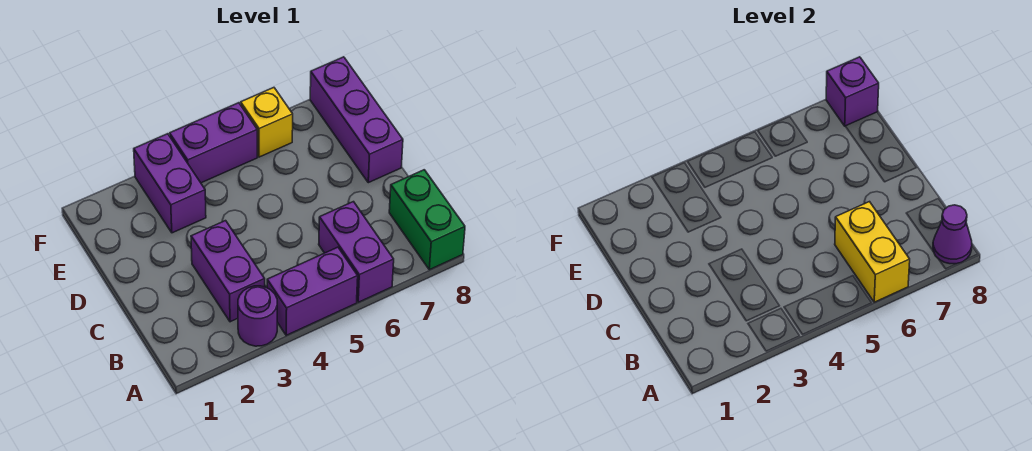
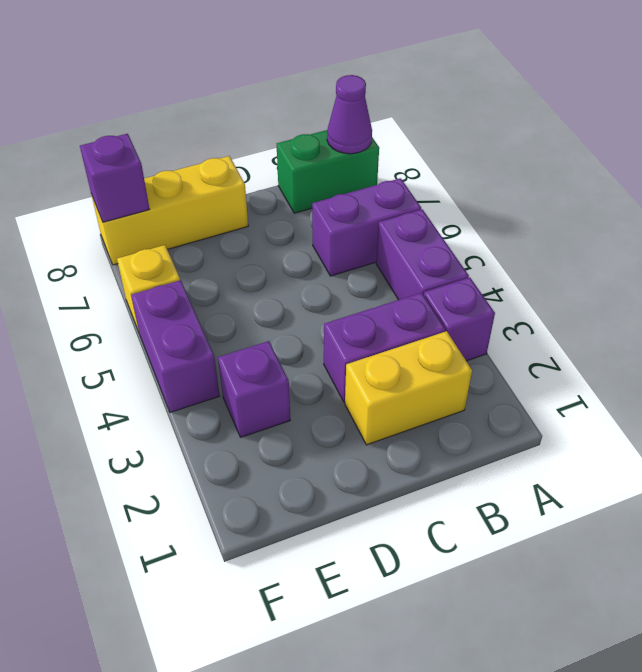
purple round brick A3 level 1 -> purple brick A3 level 1
yellow brick A6:B6 level 2 -> yellow brick B2:C2 level 1
purple brick D8:F8 level 1 -> yellow brick D8:F8 level 1
purple brick E3:F3 level 1 -> purple brick E3 level 1

